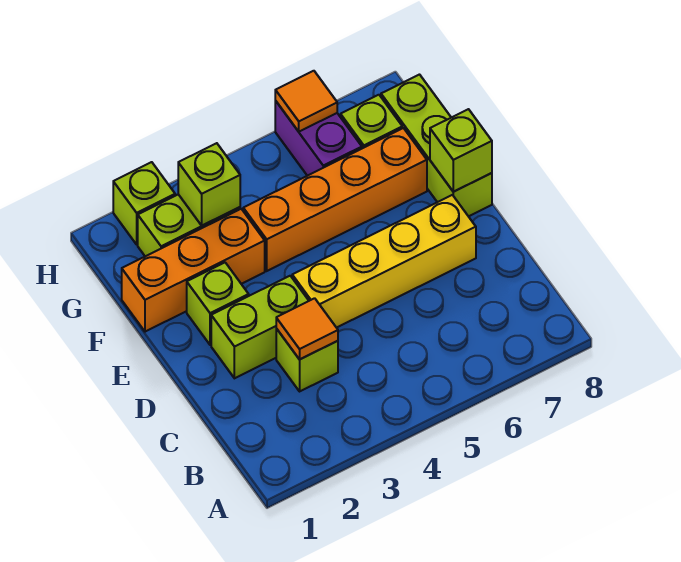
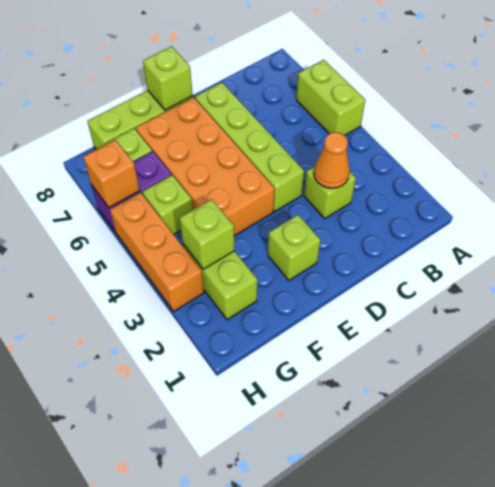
orange tile C3 level 2 -> orange cone C3 level 2
lime brick D2:D3 level 1 -> lime brick A5:A6 level 1
yellow brick D4:D7 level 1 -> lime brick D4:D7 level 1
orange brick F1:F3 level 1 -> orange brick H3:H5 level 1
orange brick F4:F7 level 1 -> orange brick E4:F7 level 1
lime brick H2 level 1 -> lime brick G5 level 1
orange tile H6 level 2 -> orange brick H6 level 2

